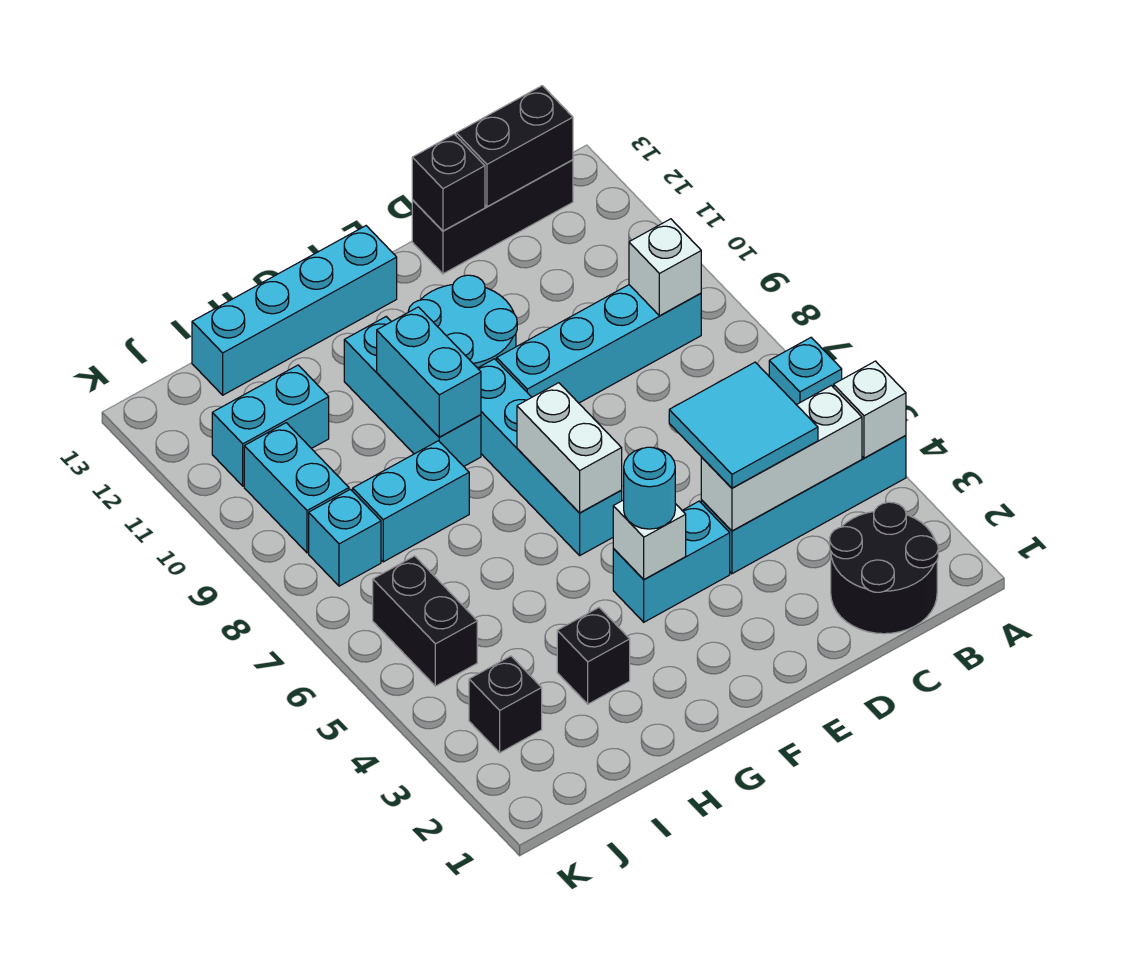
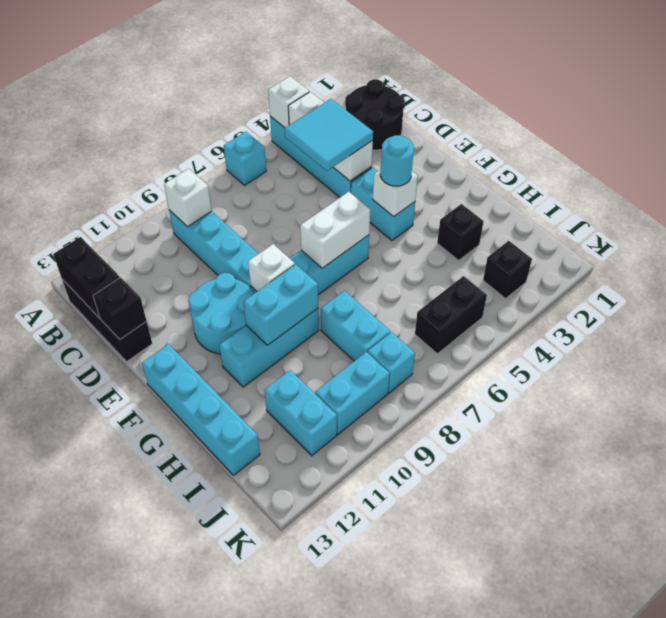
none -> white brick F9 level 2

